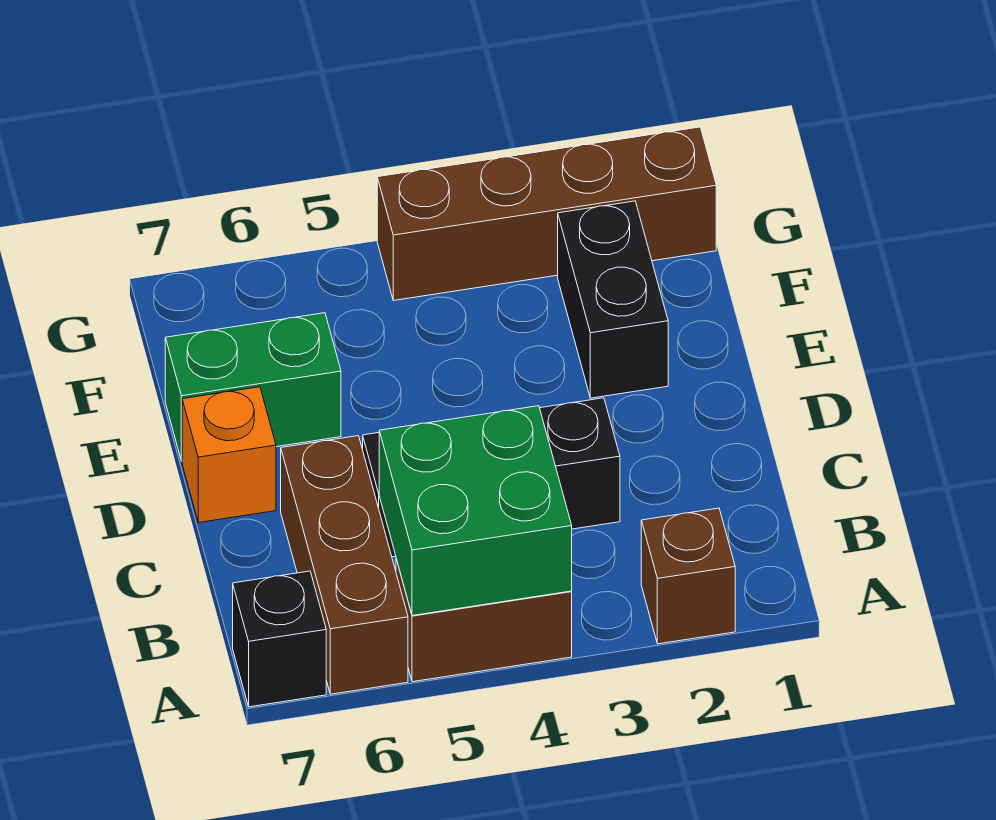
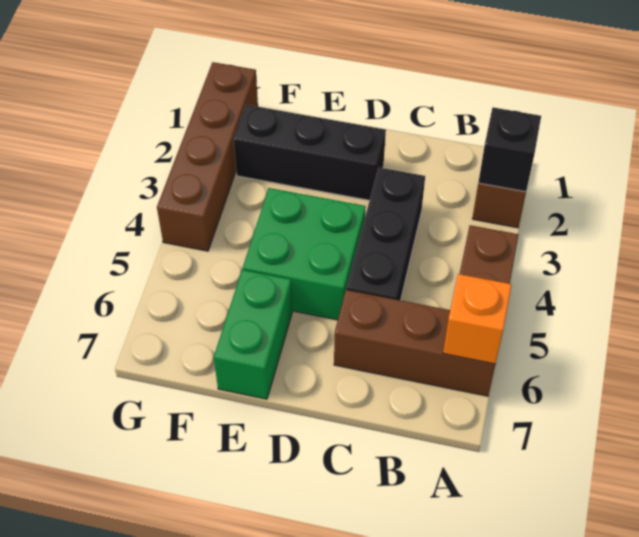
green brick A4:B5 level 2 -> green brick D4:E5 level 1
black brick A7 level 1 -> black brick A2 level 2
orange brick D7 level 1 -> orange brick A6 level 2
black brick E2:F2 level 1 -> black brick D2:F2 level 1

